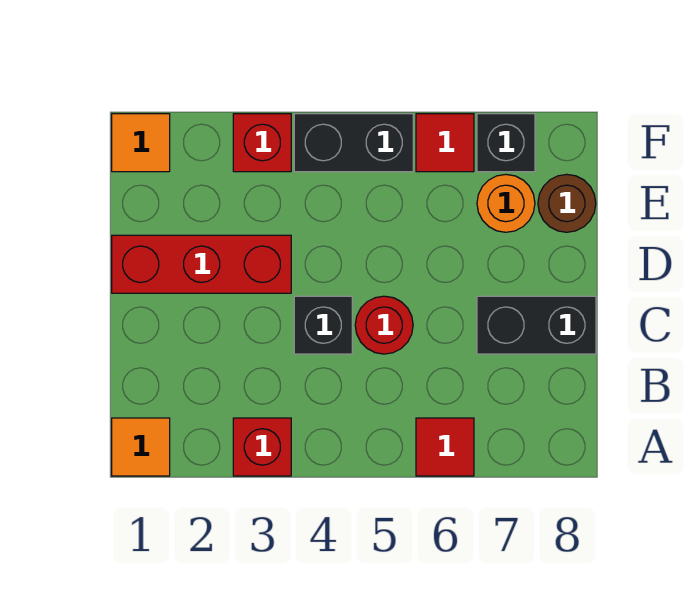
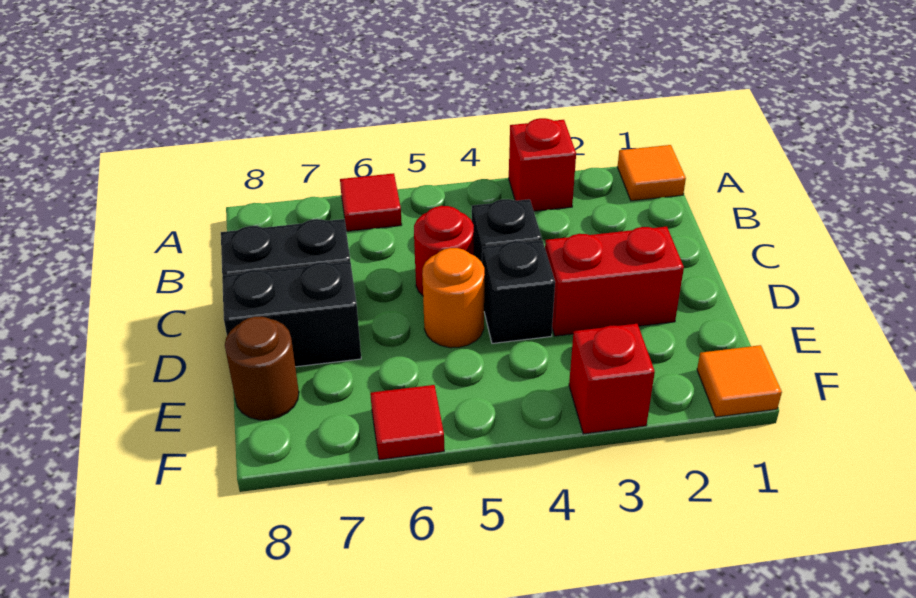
red brick D1:D3 level 1 -> red brick D2:D3 level 1
orange round brick E7 level 1 -> orange round brick D5 level 1
black brick F4:F5 level 1 -> black brick D7:D8 level 1
black brick F7 level 1 -> black brick D4 level 1

